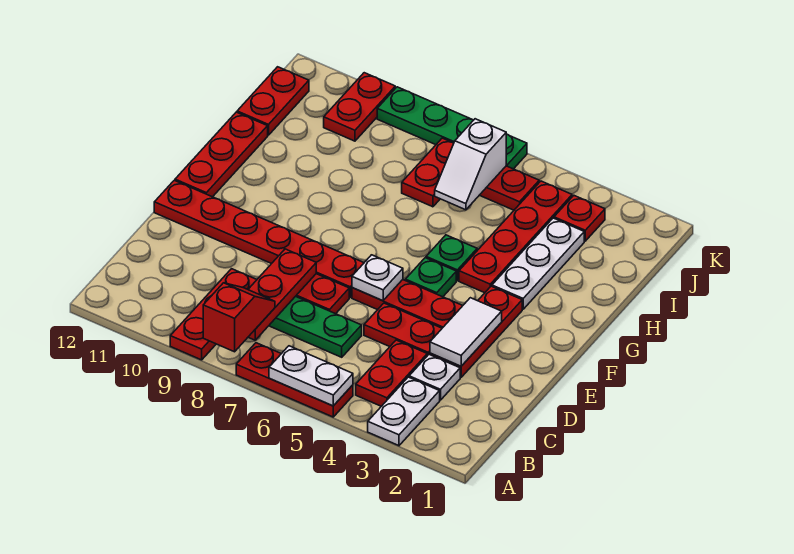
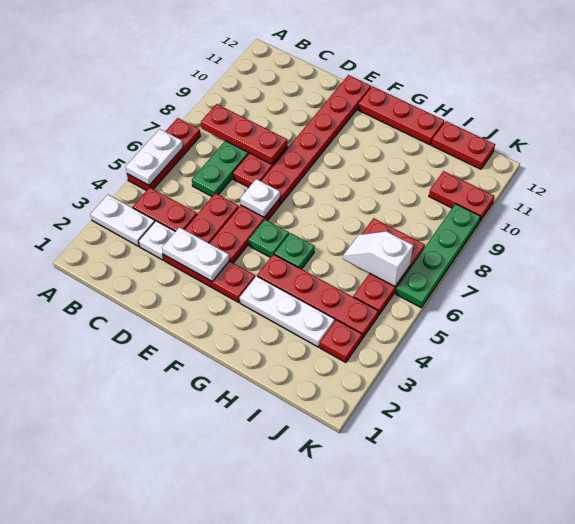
red slope A8:B8 level 3 top A -> none
red plate A9:C9 level 1 -> none
white tile D3:E3 level 2 -> white plate D3:E3 level 2

